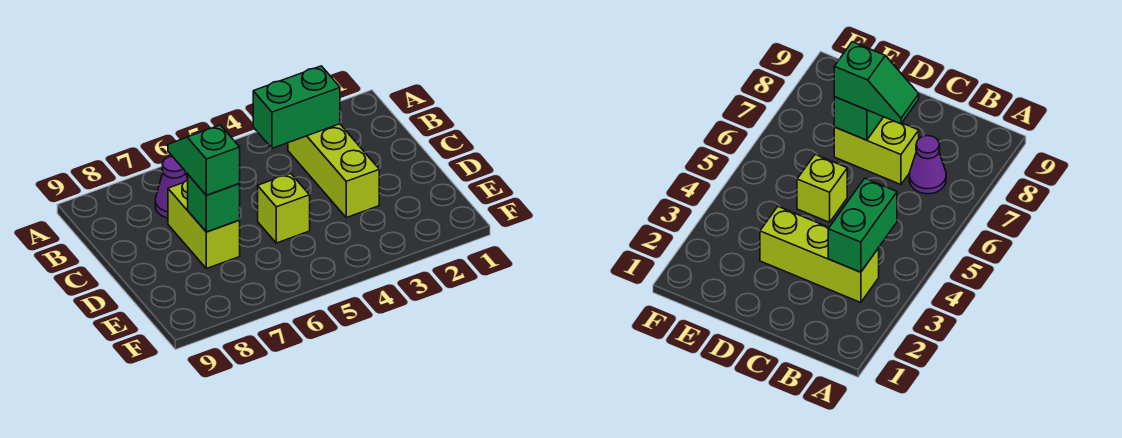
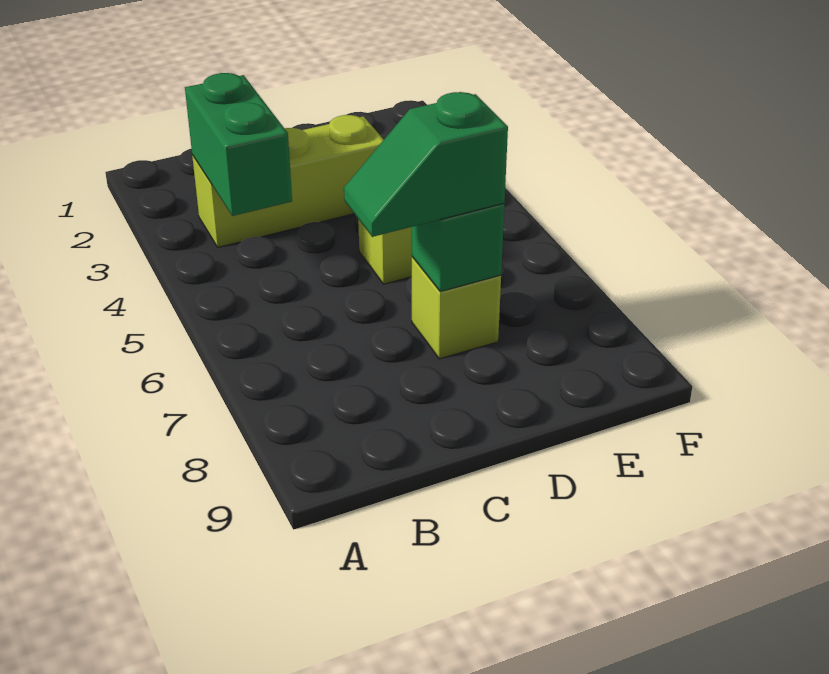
purple cone B7 level 1 -> none
lime brick C7:D7 level 1 -> lime brick D7 level 1

